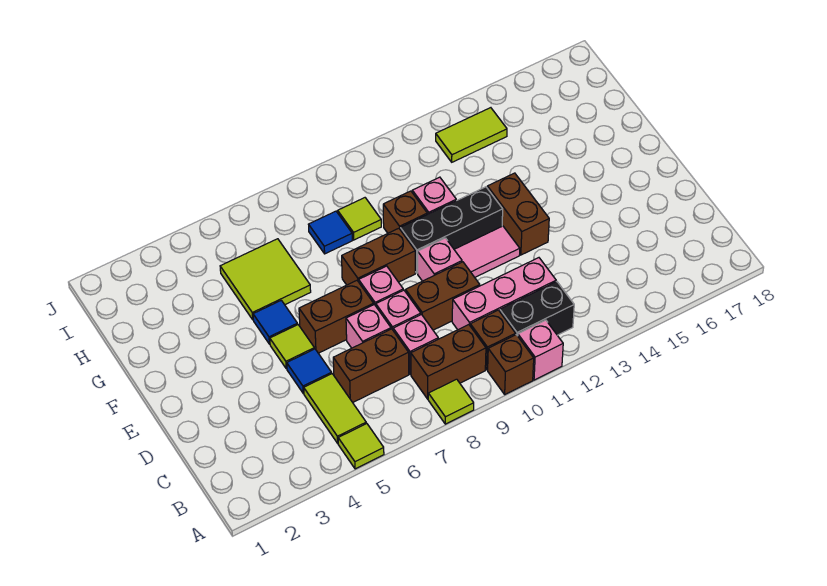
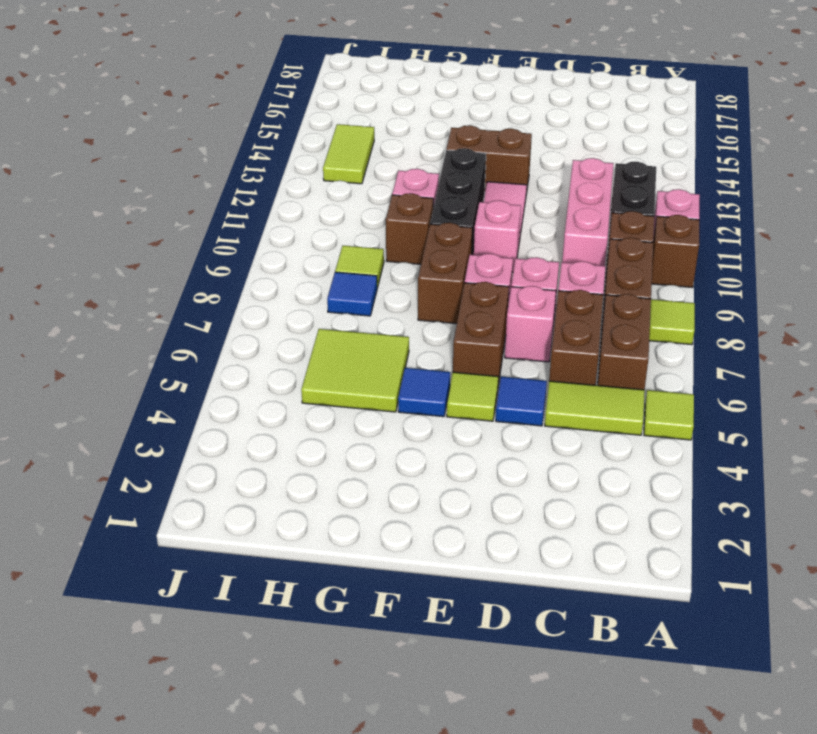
brown brick D9:D10 level 1 -> brown brick B6:B7 level 1

